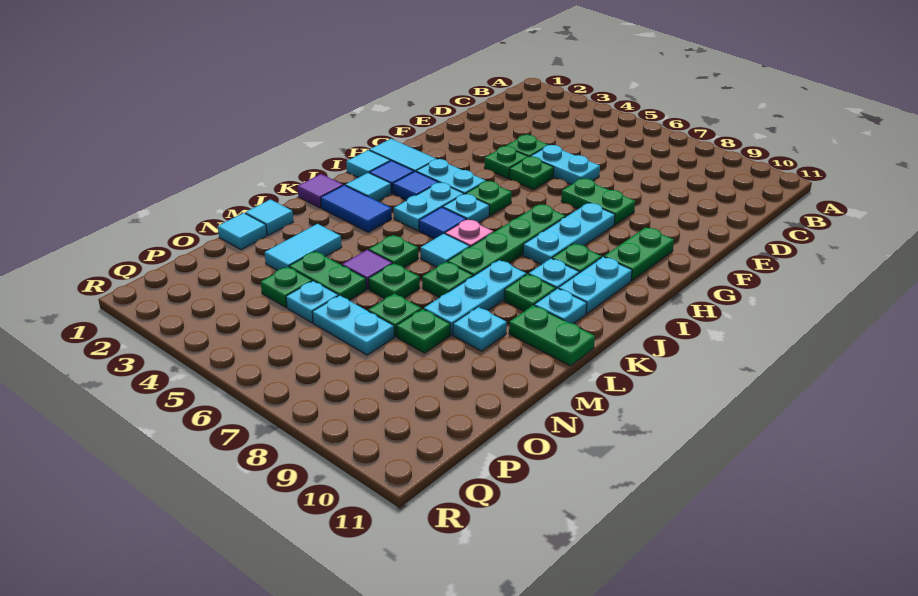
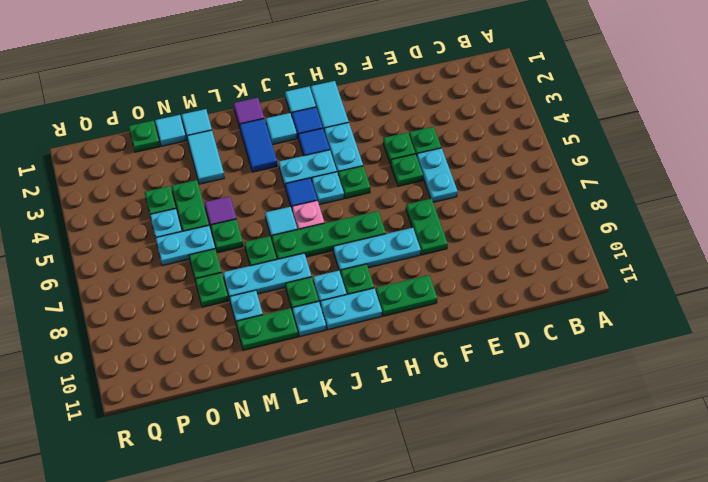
green plate L5 level 1 -> green plate O1 level 1
green plate L10:L11 level 1 -> green plate L10:M10 level 1
cyan tile M3:N3 level 1 -> cyan tile M2:M3 level 1
cyan plate O6:O7 level 1 -> cyan plate N6:O6 level 1

